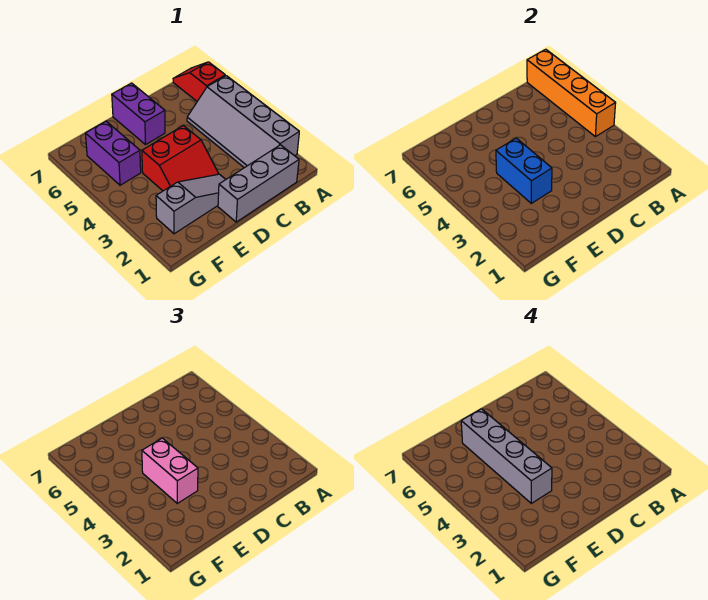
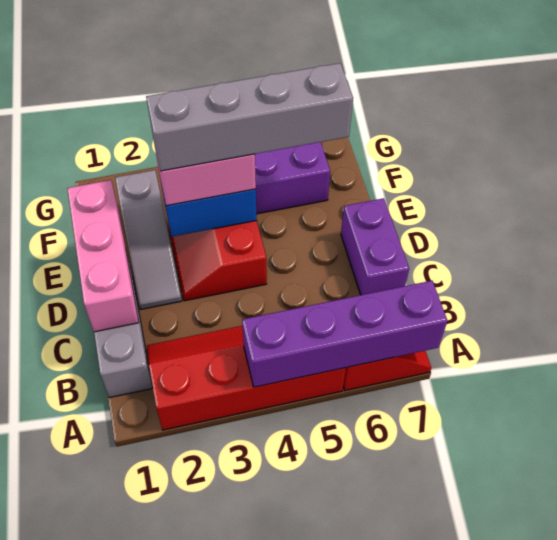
grey slope A2:B5 level 1 top A -> red slope A2:B5 level 1 top A
orange brick A4:A7 level 2 -> purple brick A4:A7 level 2
none -> pink brick C1:E1 level 2
purple brick D6:D7 level 1 -> purple brick C7:D7 level 1

